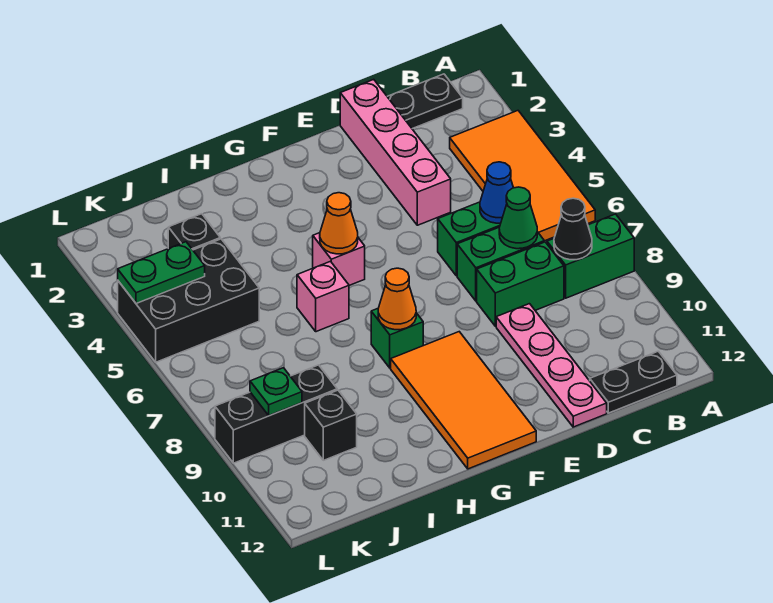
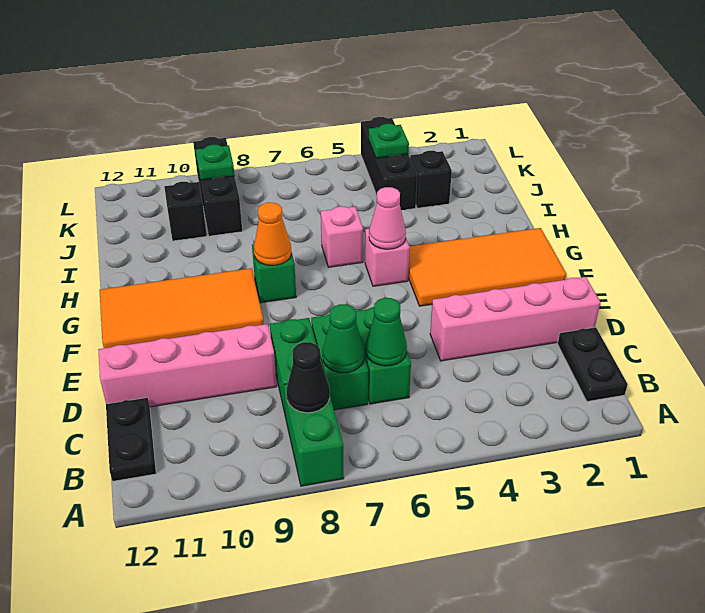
orange tile A3:B6 level 1 -> orange tile F1:G4 level 1
blue cone C6 level 2 -> green cone C6 level 2
pink plate D9:D12 level 1 -> pink brick D9:D12 level 1
orange cone G5 level 2 -> pink cone G5 level 2
black brick J4:L5 level 1 -> black brick J4:L4 level 1
green plate K4:L4 level 2 -> green plate K4 level 2

